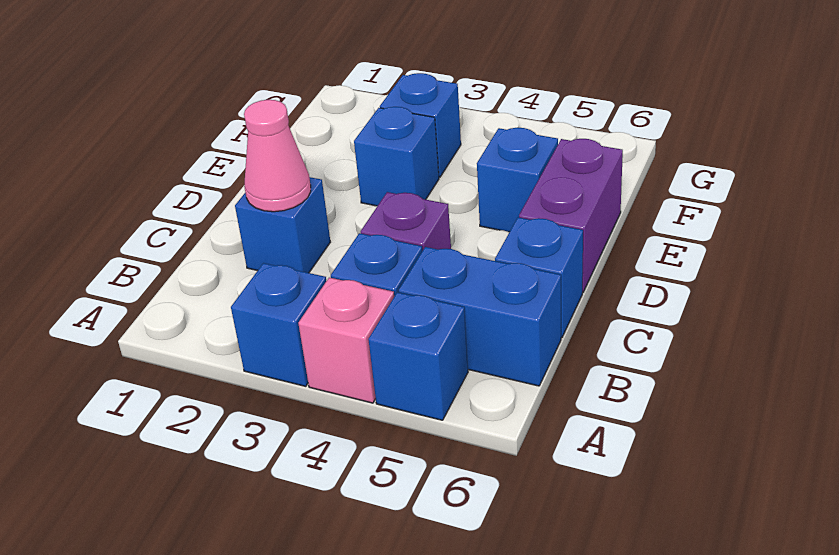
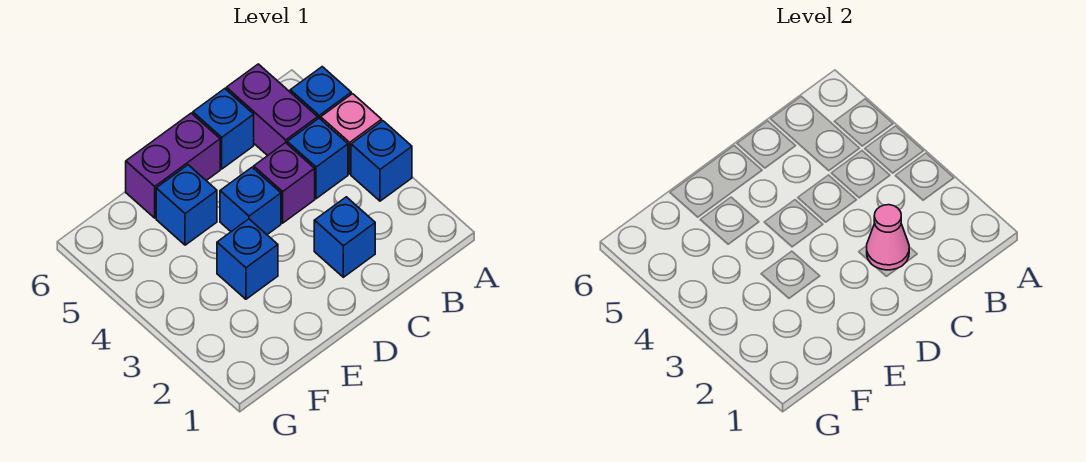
blue brick B5:B6 level 1 -> purple brick B5:B6 level 1
blue brick F3 level 1 -> blue brick D4 level 1

